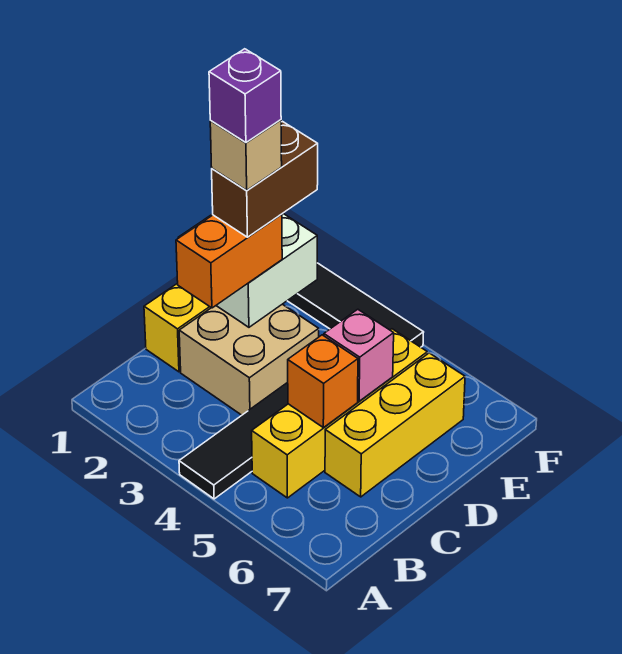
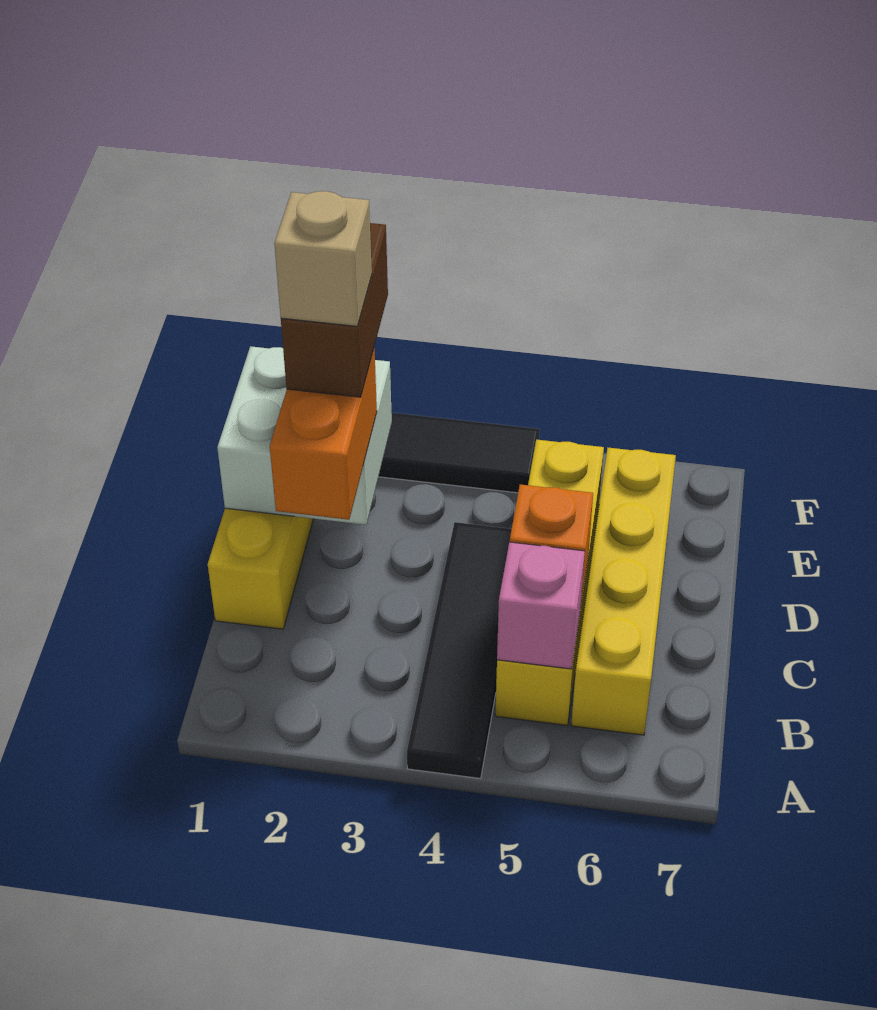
tan brick C2:D3 level 1 -> none
yellow brick C6:E6 level 1 -> yellow brick B6:E6 level 1
purple brick D2 level 6 -> none
pink brick D5 level 2 -> pink brick B5 level 2

